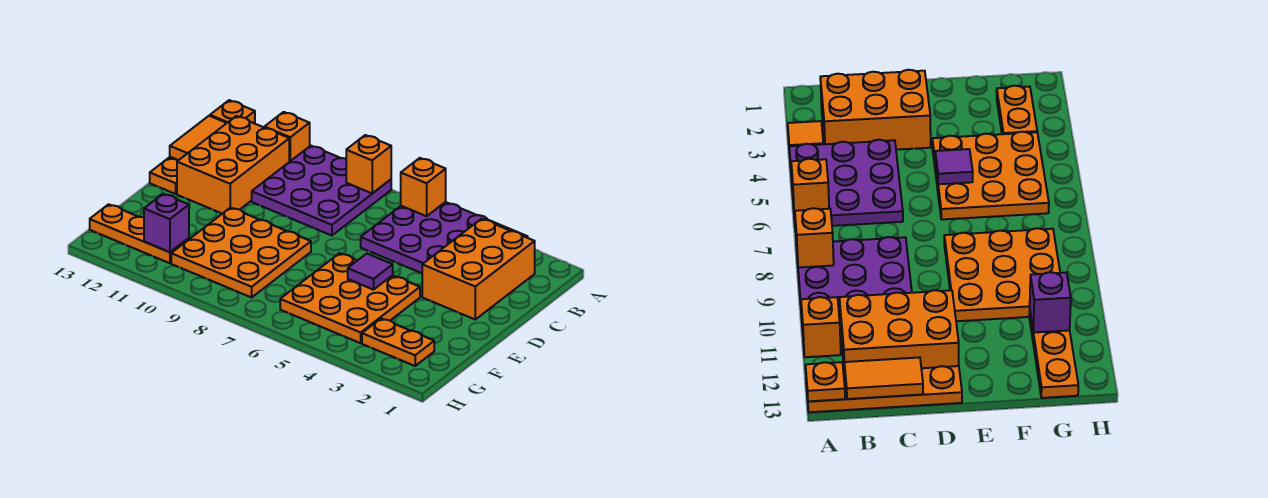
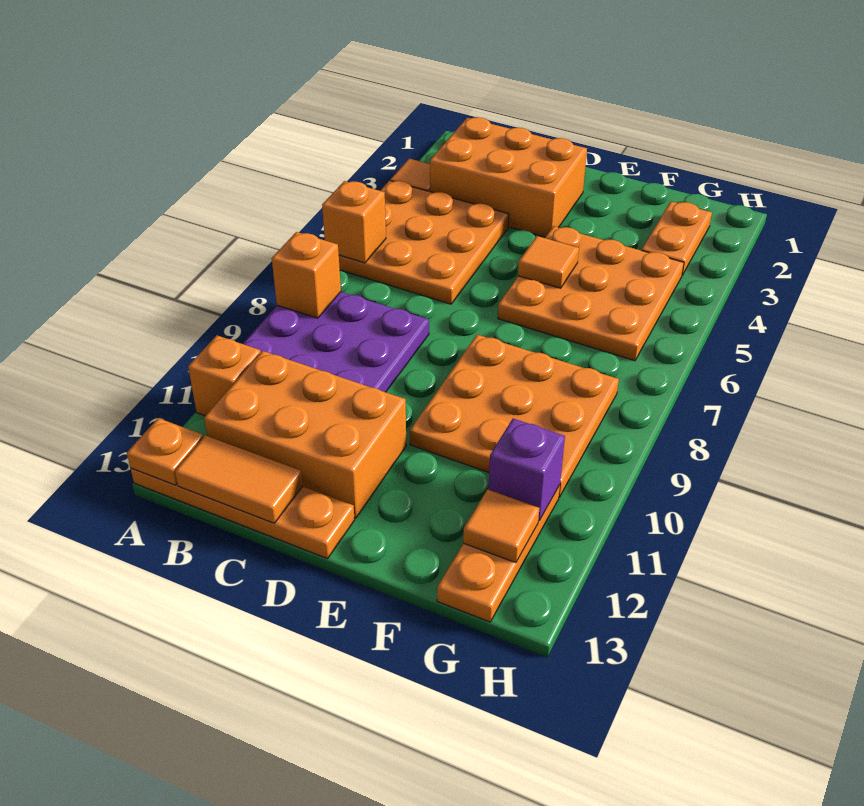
purple plate A4:C6 level 1 -> orange plate A4:C6 level 1
purple tile E5 level 2 -> orange tile E5 level 2
none -> orange tile G12 level 2

